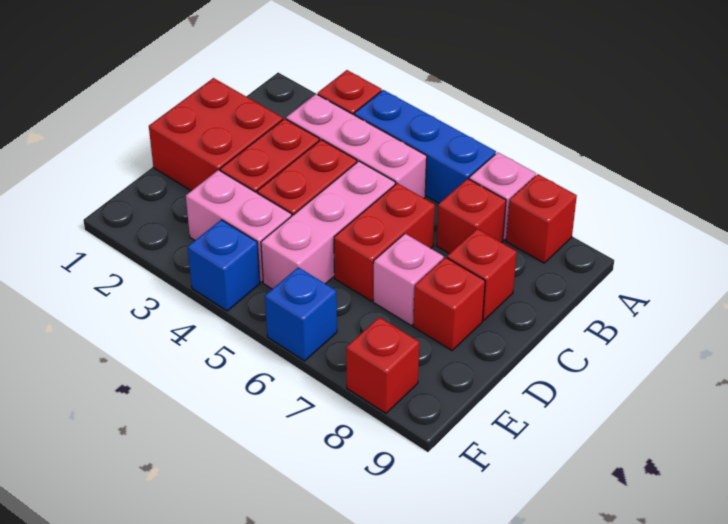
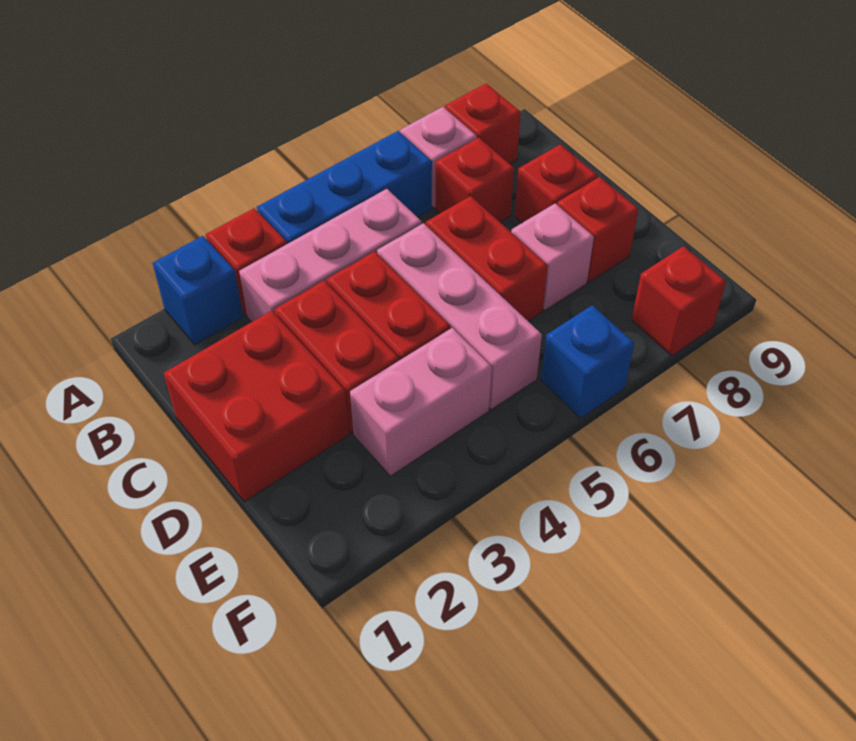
blue brick F4 level 1 -> blue brick A2 level 1

